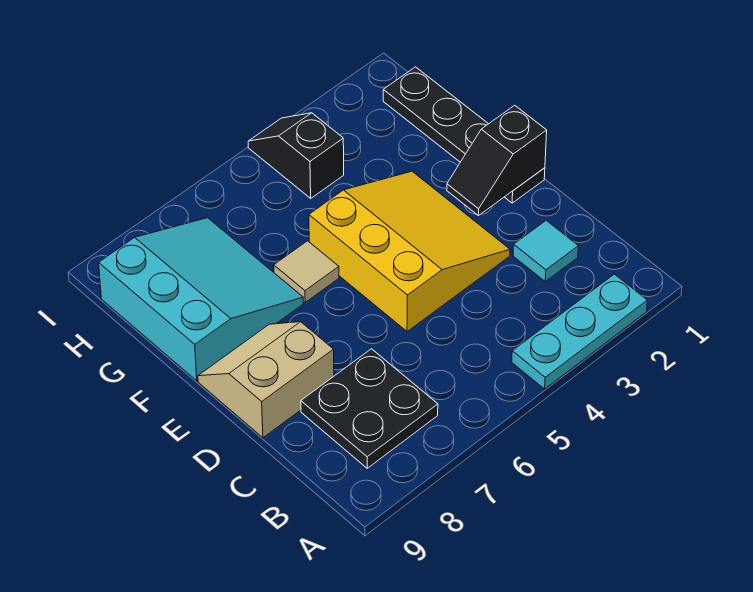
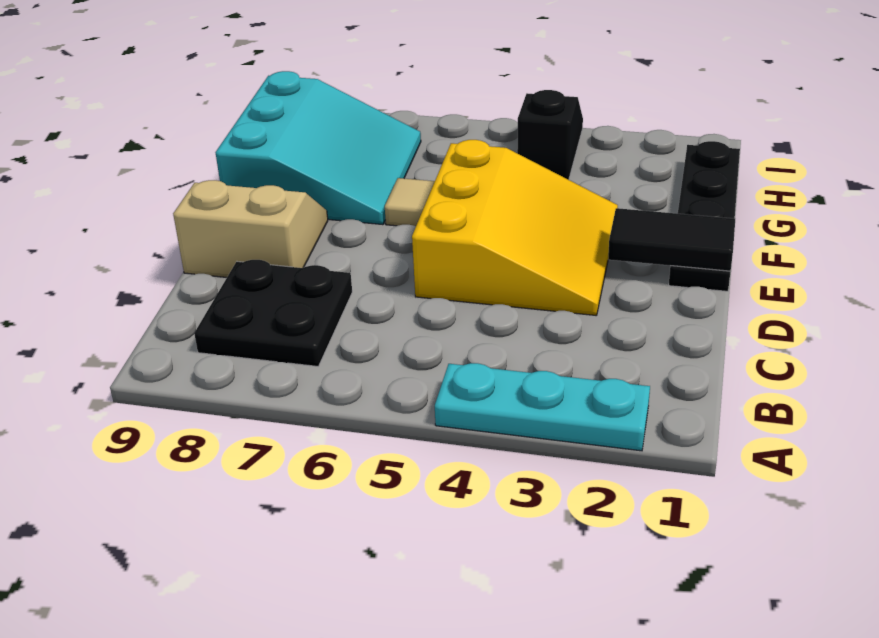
cyan tile C2 level 1 -> none
black slope E1:E2 level 2 top 1 -> black tile E1:E2 level 2

